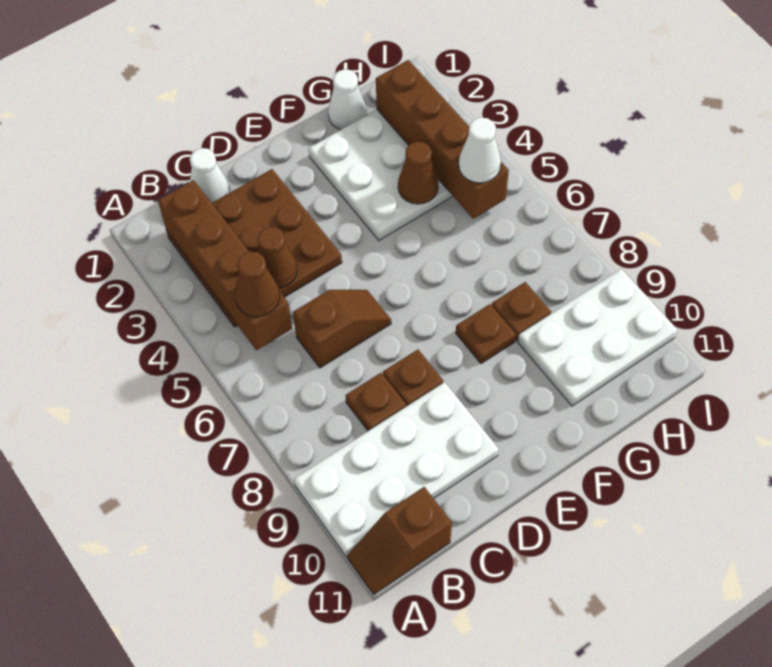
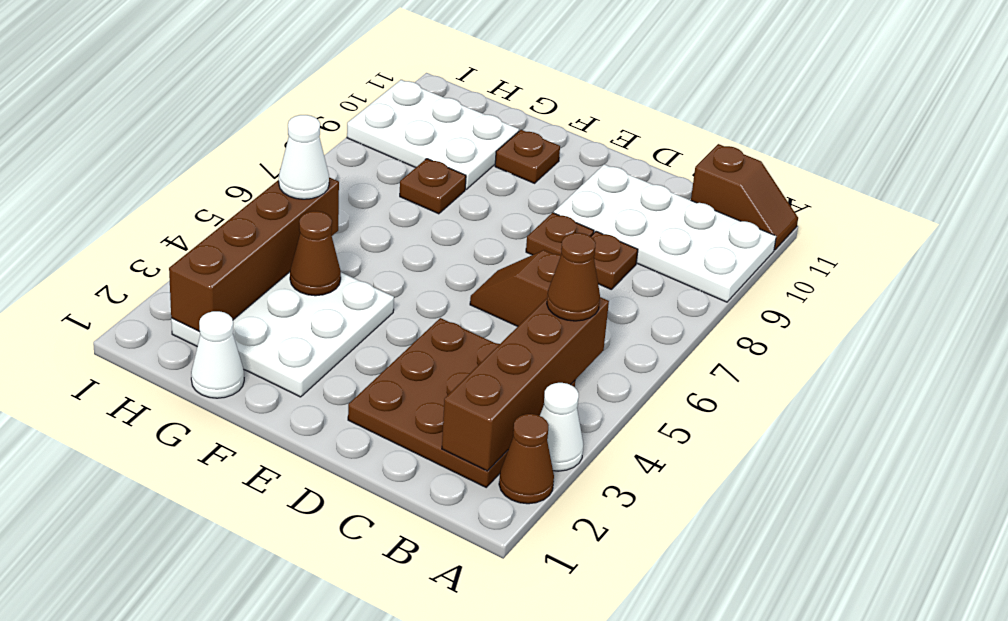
white cone C1 level 1 -> white cone A3 level 1
brown cone C4 level 2 -> brown cone A2 level 1
brown plate F8 level 1 -> brown plate F10 level 1

